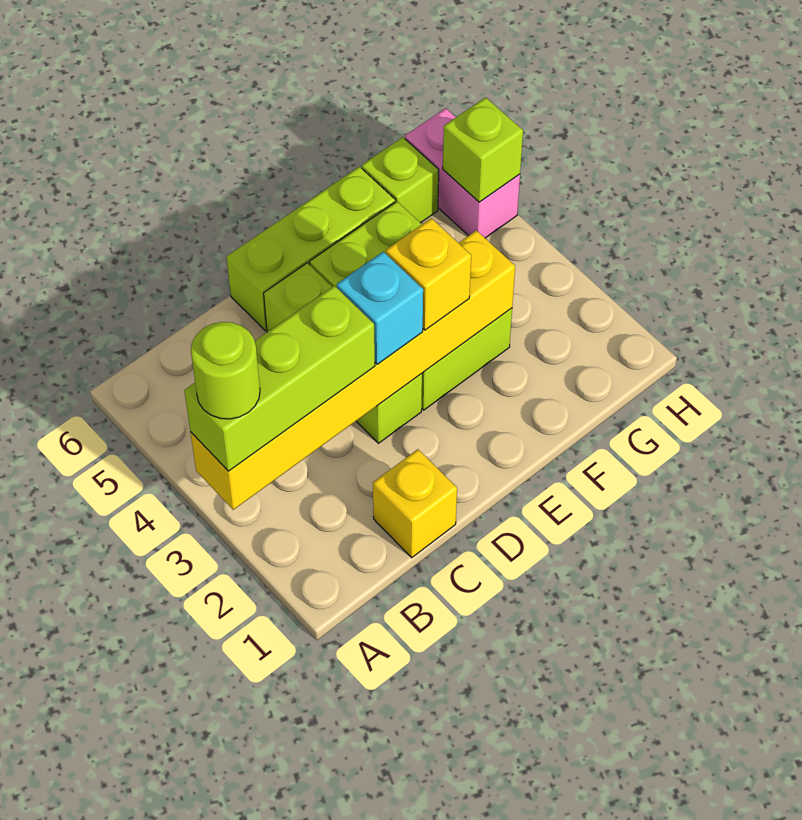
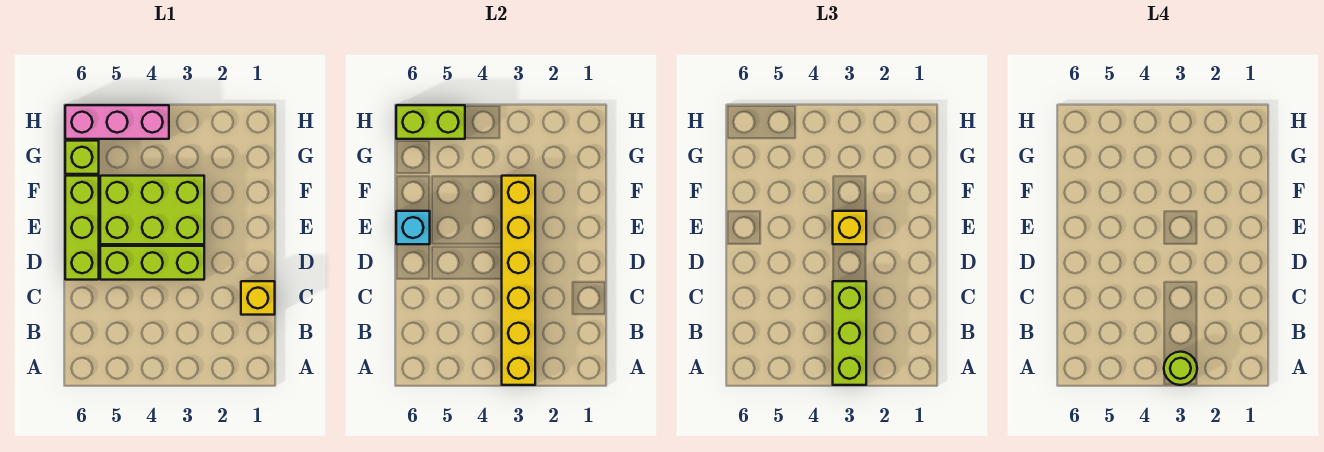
cyan brick D3 level 3 -> cyan brick E6 level 2
pink brick H5:H6 level 1 -> pink brick H4:H6 level 1
lime brick H5 level 2 -> lime brick H5:H6 level 2

